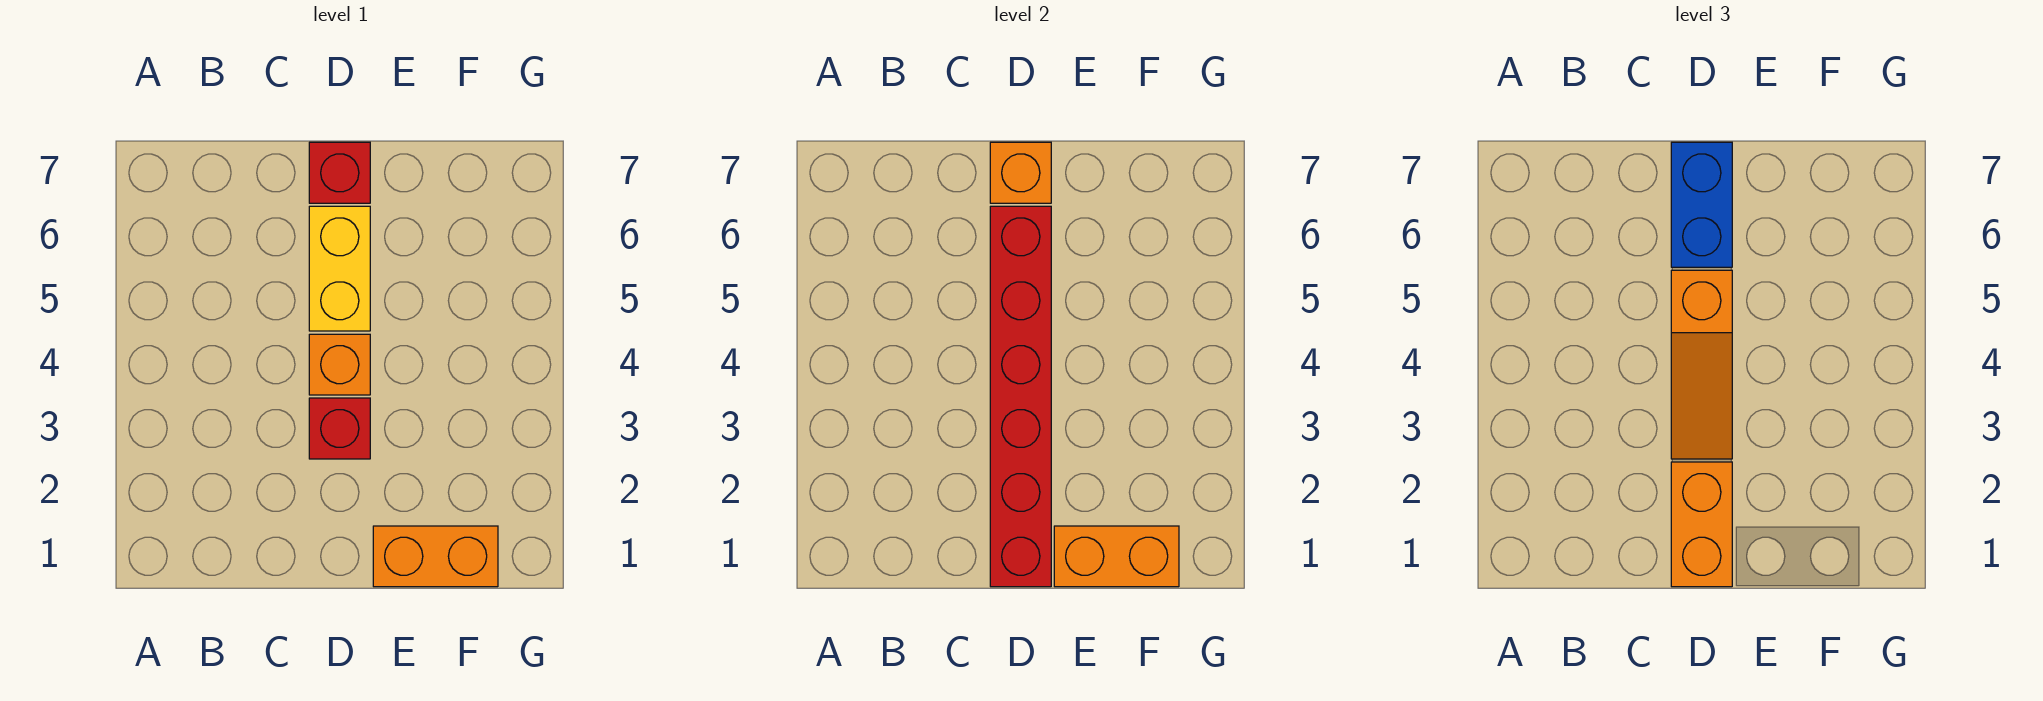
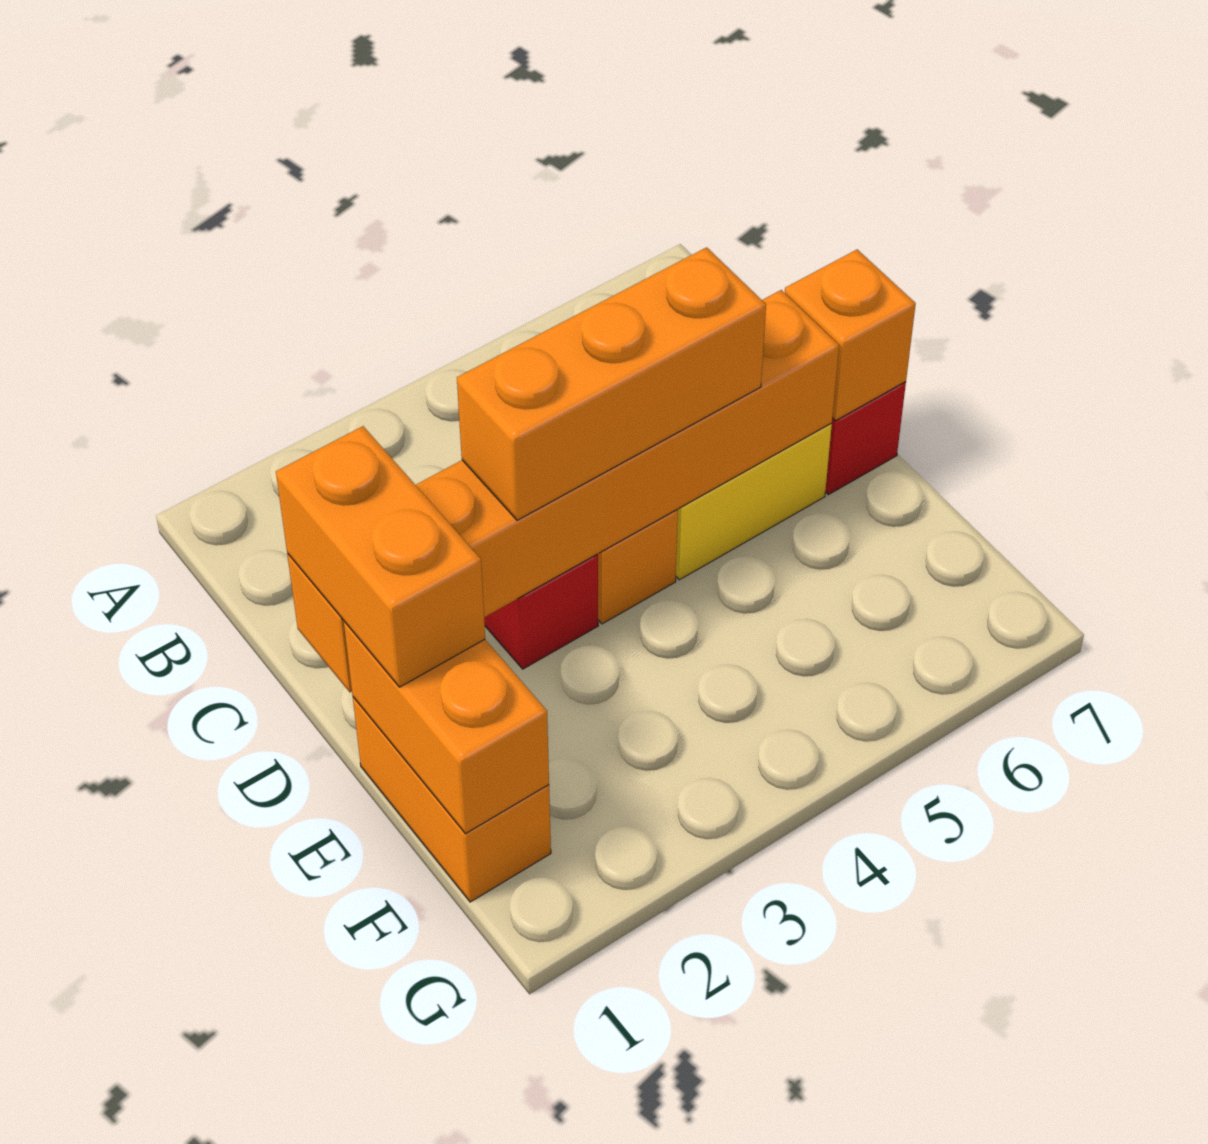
red brick D1:D6 level 2 -> orange brick D1:D6 level 2
orange brick D1:D2 level 3 -> orange brick D1:E1 level 3
orange slope D3:D5 level 3 top 5 -> orange brick D3:D5 level 3
blue brick D6:D7 level 3 -> none

